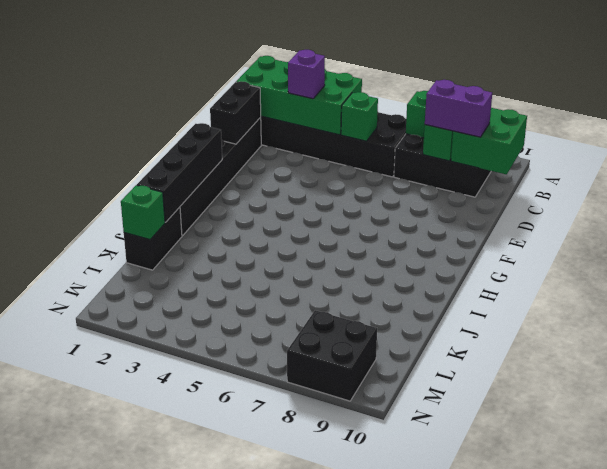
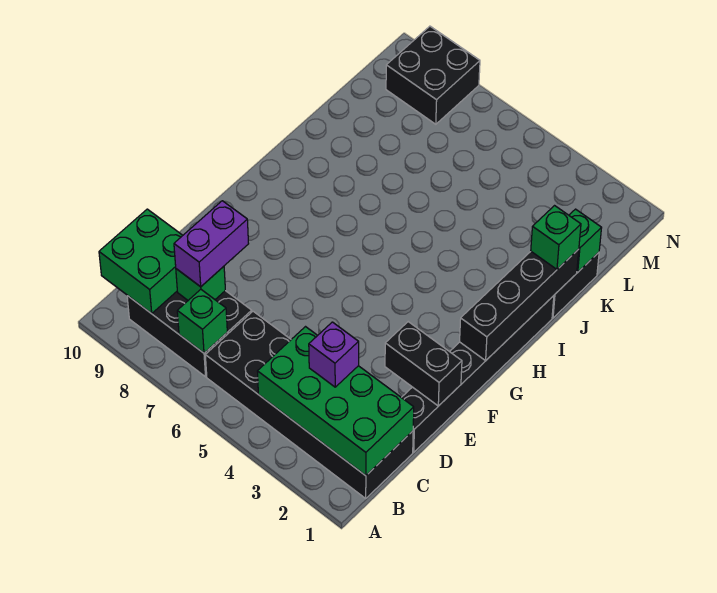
green brick C5 level 2 -> green brick J1 level 3
purple brick C8:C9 level 3 -> purple brick C8:D8 level 3
black brick D1:E1 level 2 -> black brick E1:E2 level 2

